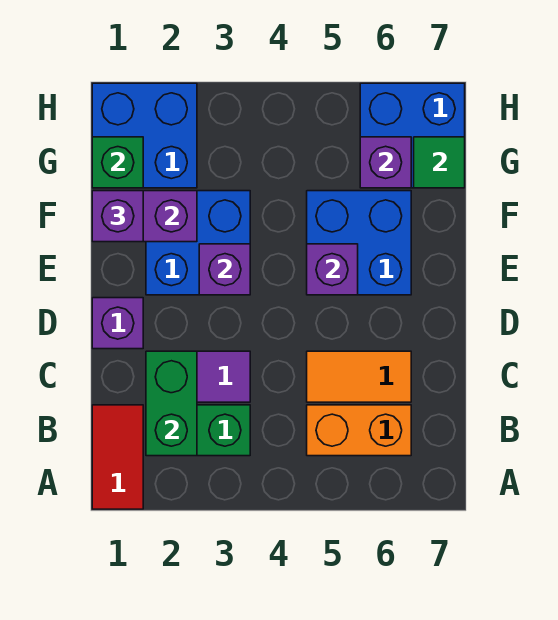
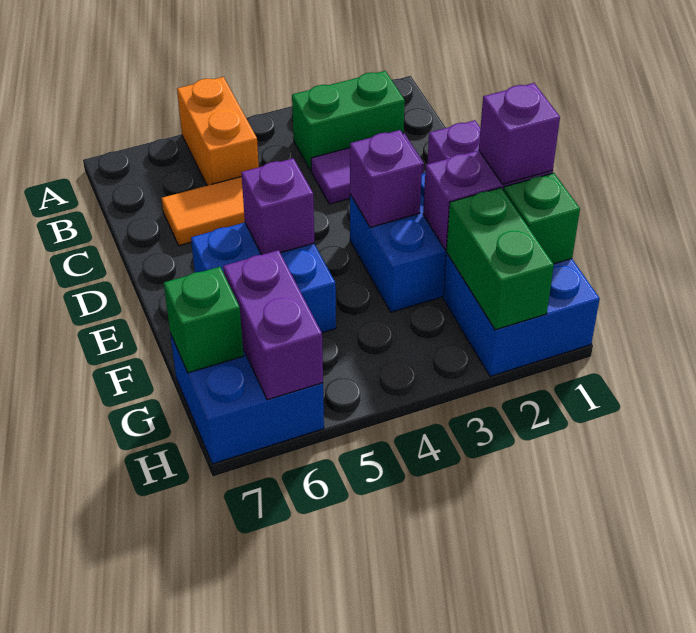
red tile A1:B1 level 1 -> none
green brick B2:C2 level 2 -> green brick G2:H2 level 2
orange brick B5:B6 level 1 -> orange brick A5:B5 level 1
purple brick G6 level 2 -> purple brick G6:H6 level 2
green tile G7 level 2 -> green brick G7 level 2

